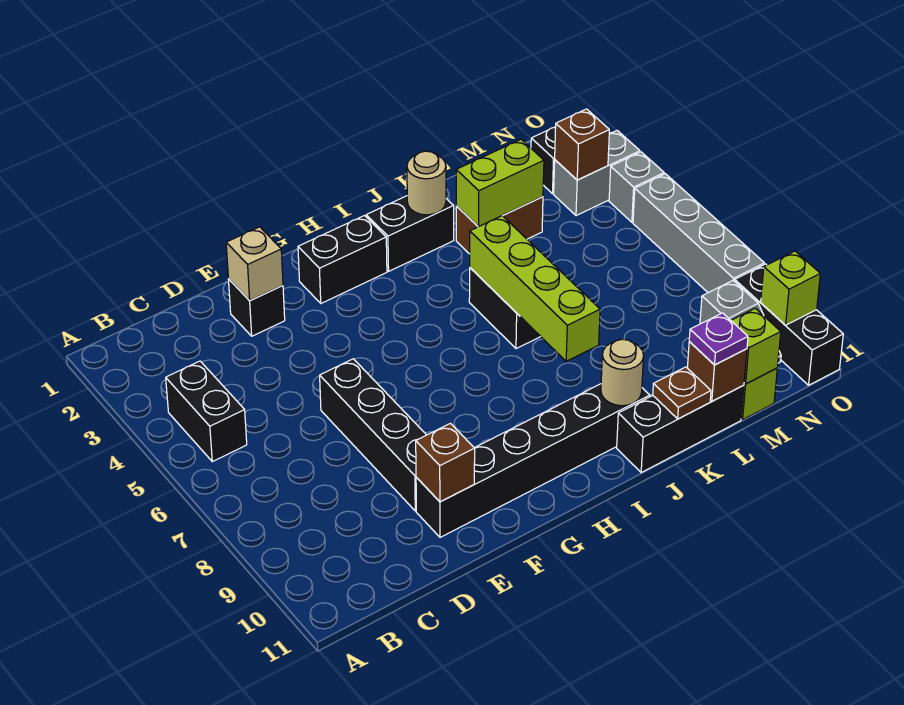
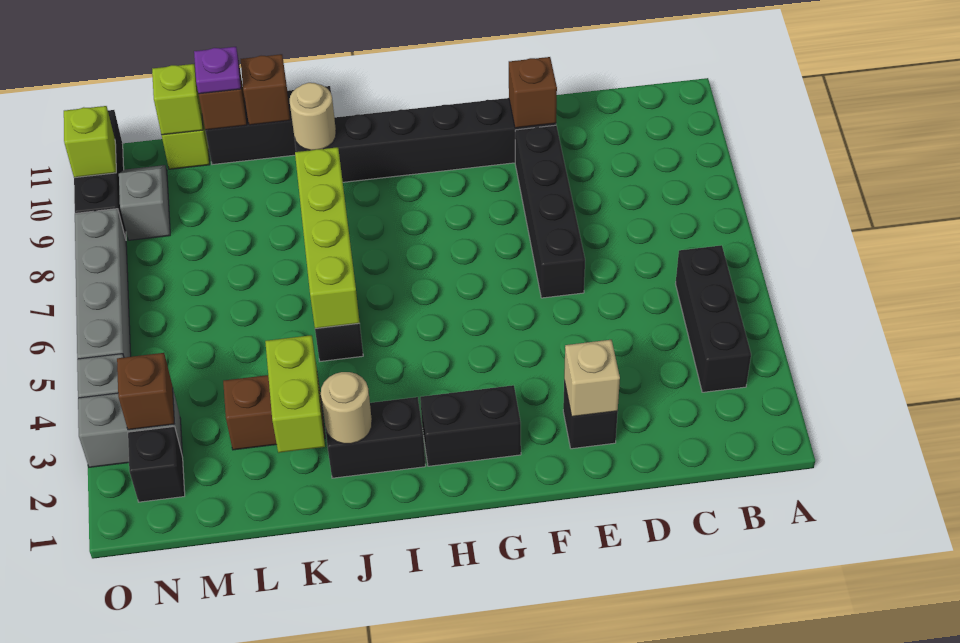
black brick B4:B5 level 1 -> black brick B3:B5 level 1
lime brick K3:L3 level 2 -> lime brick K2:K3 level 2
brown plate K11 level 2 -> brown brick K11 level 2

